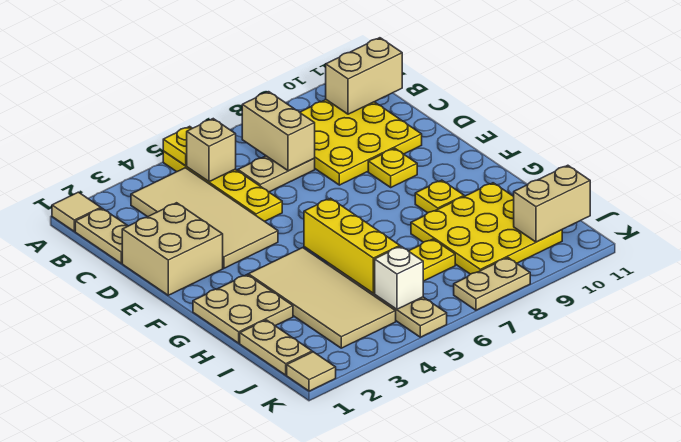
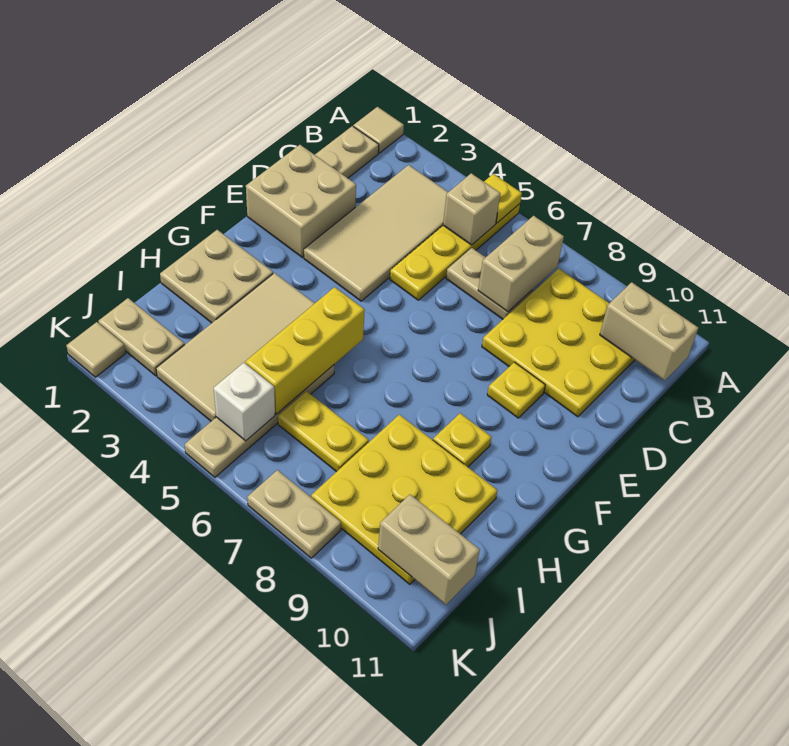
tan plate I1:J1 level 1 -> tan plate J1:J2 level 1

